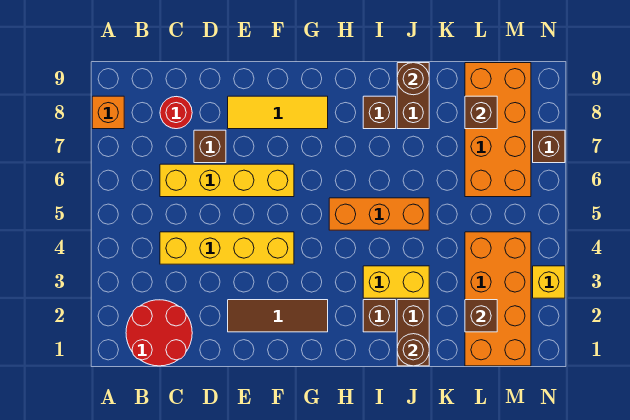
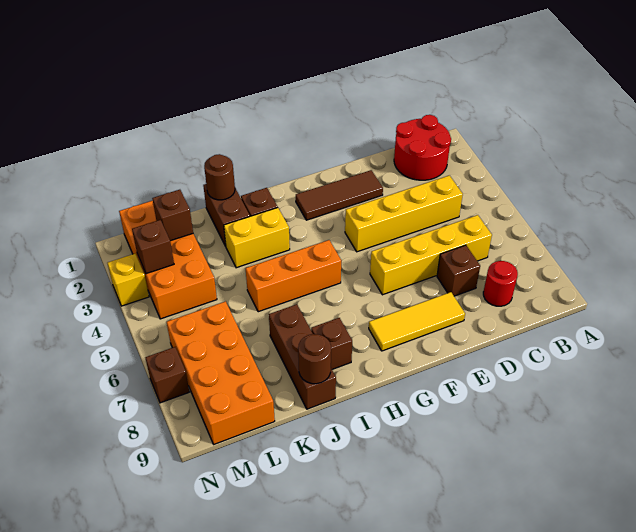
orange brick A8 level 1 -> none
brown brick J8:J9 level 1 -> brown brick J7:J9 level 1
brown brick L8 level 2 -> brown brick M3 level 2

